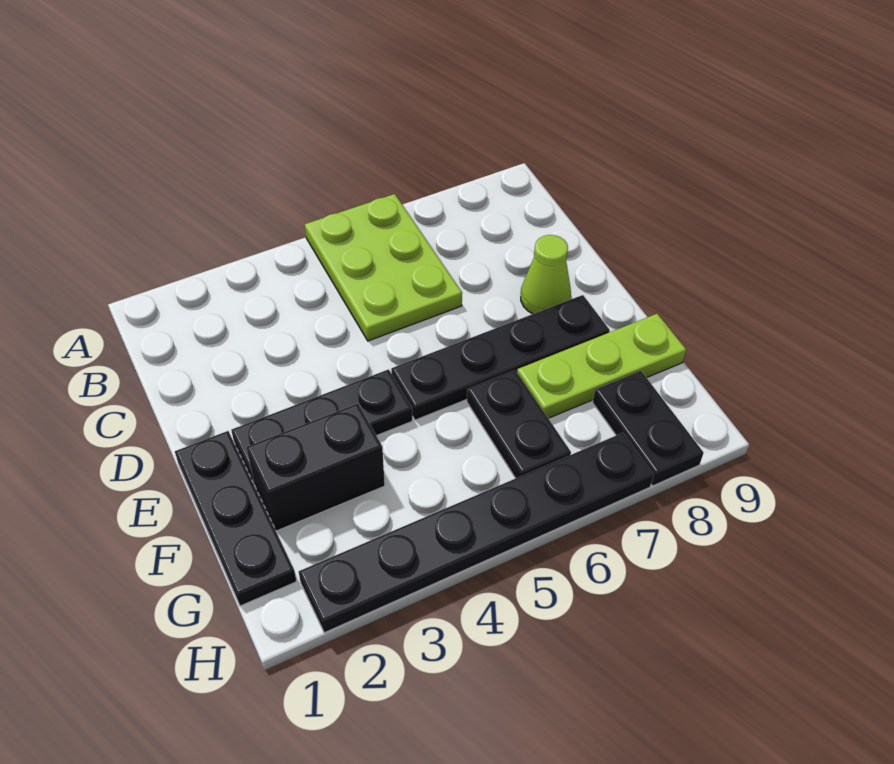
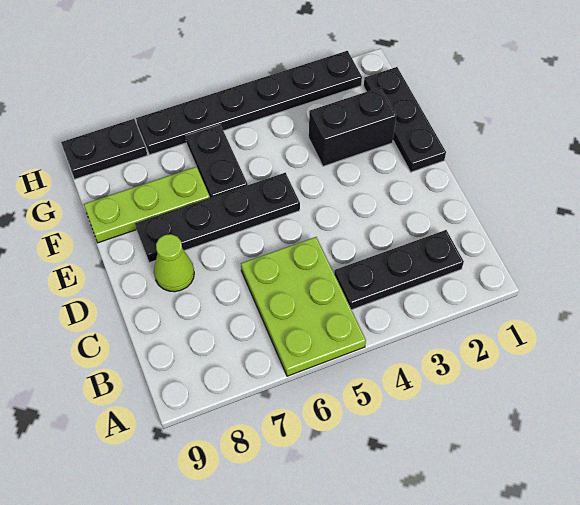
black plate E2:E4 level 1 -> black plate B2:B4 level 1
black plate G8:H8 level 1 -> black plate H8:H9 level 1

